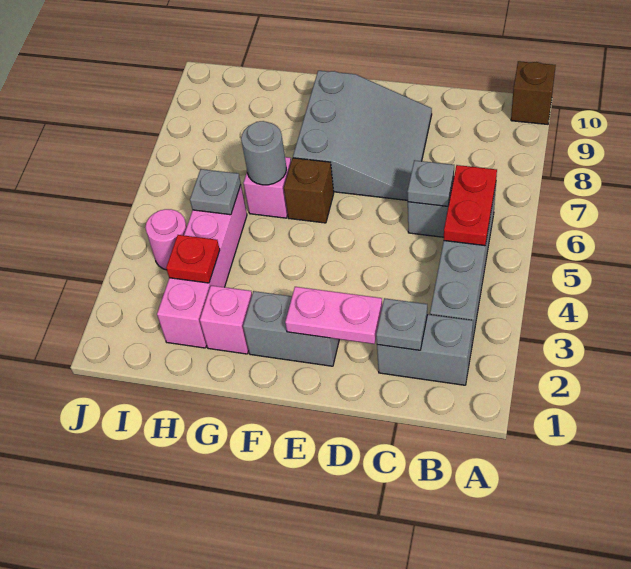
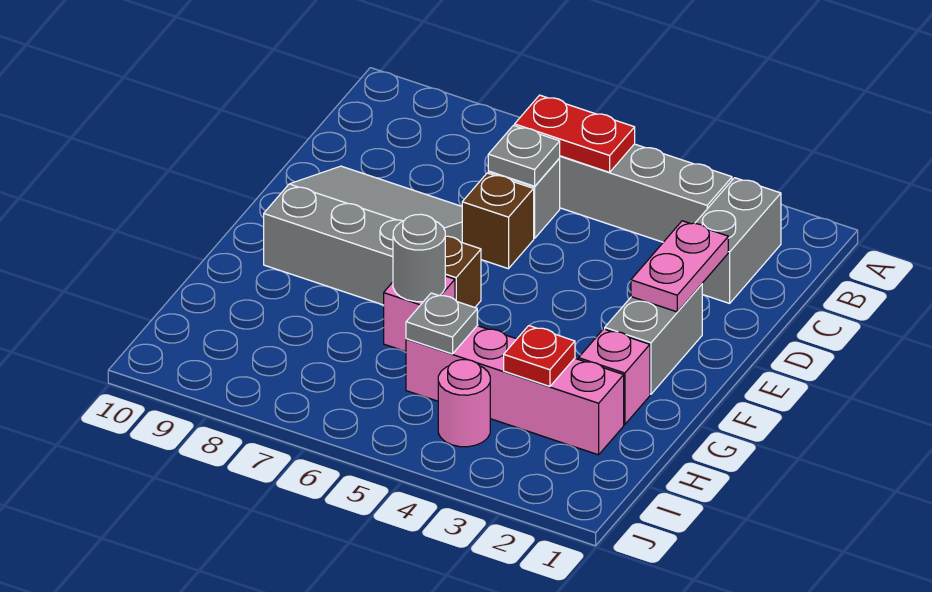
brown brick A10 level 1 -> brown brick D6 level 1
grey plate C2 level 2 -> none

